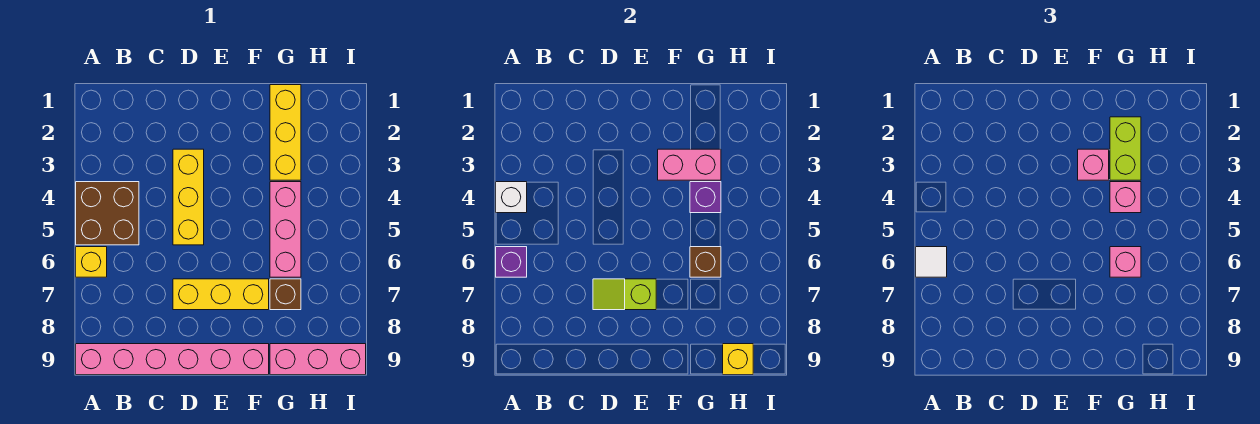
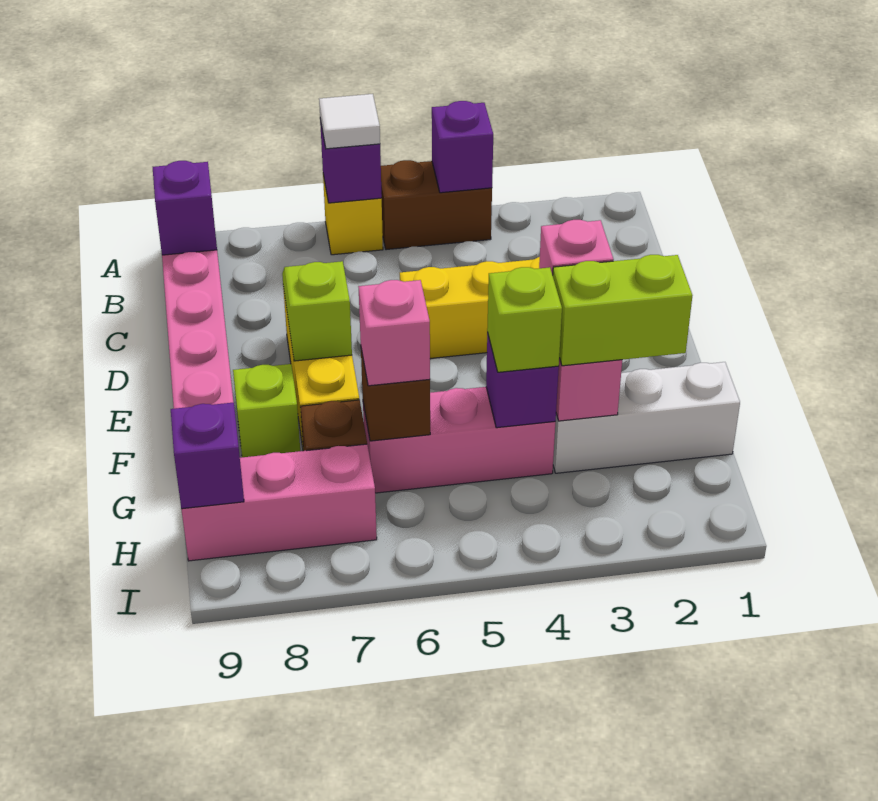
brown brick A4:B5 level 1 -> brown brick A4:A5 level 1
white brick A4 level 2 -> purple brick A4 level 2
none -> purple brick B9 level 2
none -> lime brick F8 level 1
yellow brick G1:G3 level 1 -> white brick G1:G3 level 1
pink brick G4 level 3 -> lime brick G4 level 3
pink brick G9:I9 level 1 -> pink brick H7:H9 level 1
yellow brick H9 level 2 -> purple brick H9 level 2

